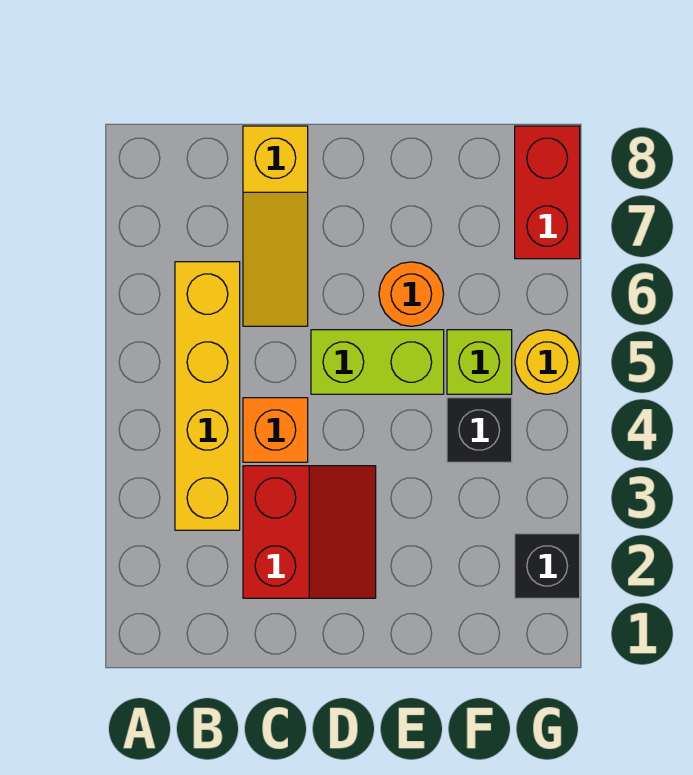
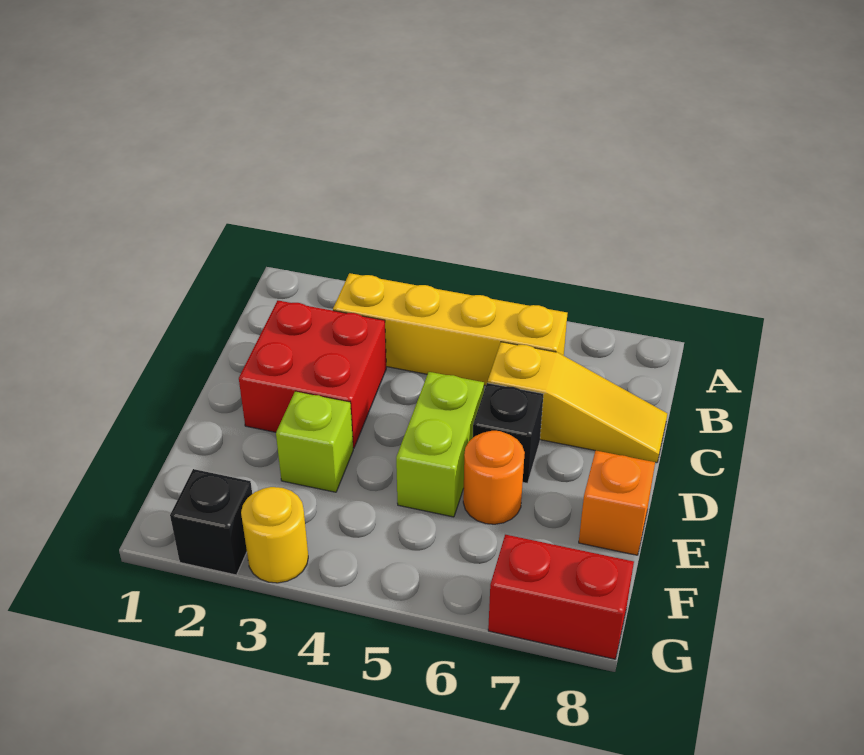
red slope C2:D3 level 1 top C -> red brick C2:D3 level 1
orange brick C4 level 1 -> orange brick E8 level 1
yellow slope C6:C8 level 1 top 8 -> yellow slope C6:C8 level 1 top 6
black brick F4 level 1 -> black brick D6 level 1
lime brick F5 level 1 -> lime brick E3 level 1
yellow round brick G5 level 1 -> yellow round brick G3 level 1

